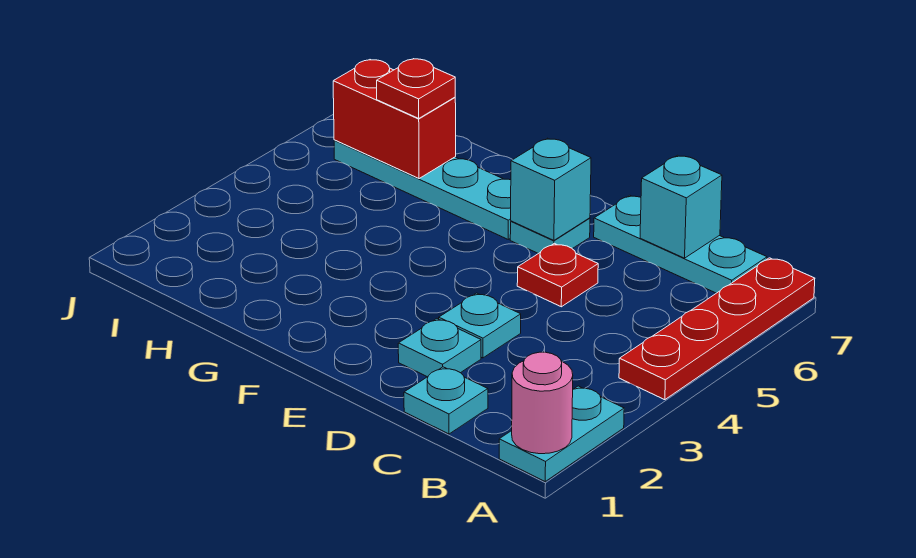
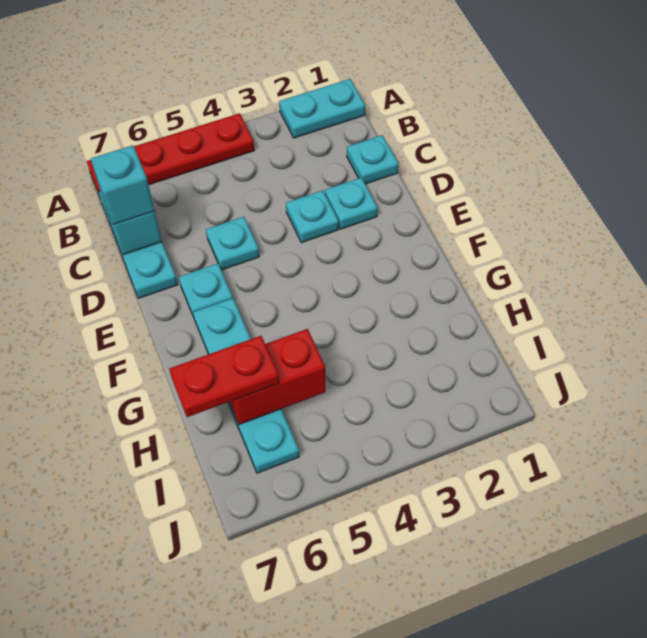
pink round brick A1 level 2 -> none
red plate D5 level 1 -> cyan plate D5 level 1
cyan brick E6 level 2 -> cyan brick C7 level 3
red brick H6:I6 level 2 -> red brick H5:H6 level 2
red plate H6 level 3 -> red plate H6:H7 level 3

